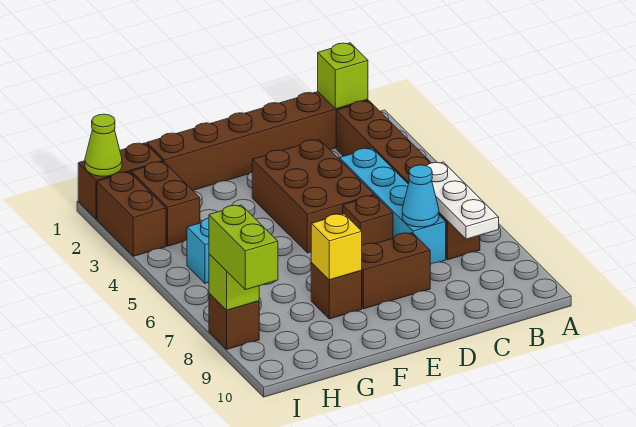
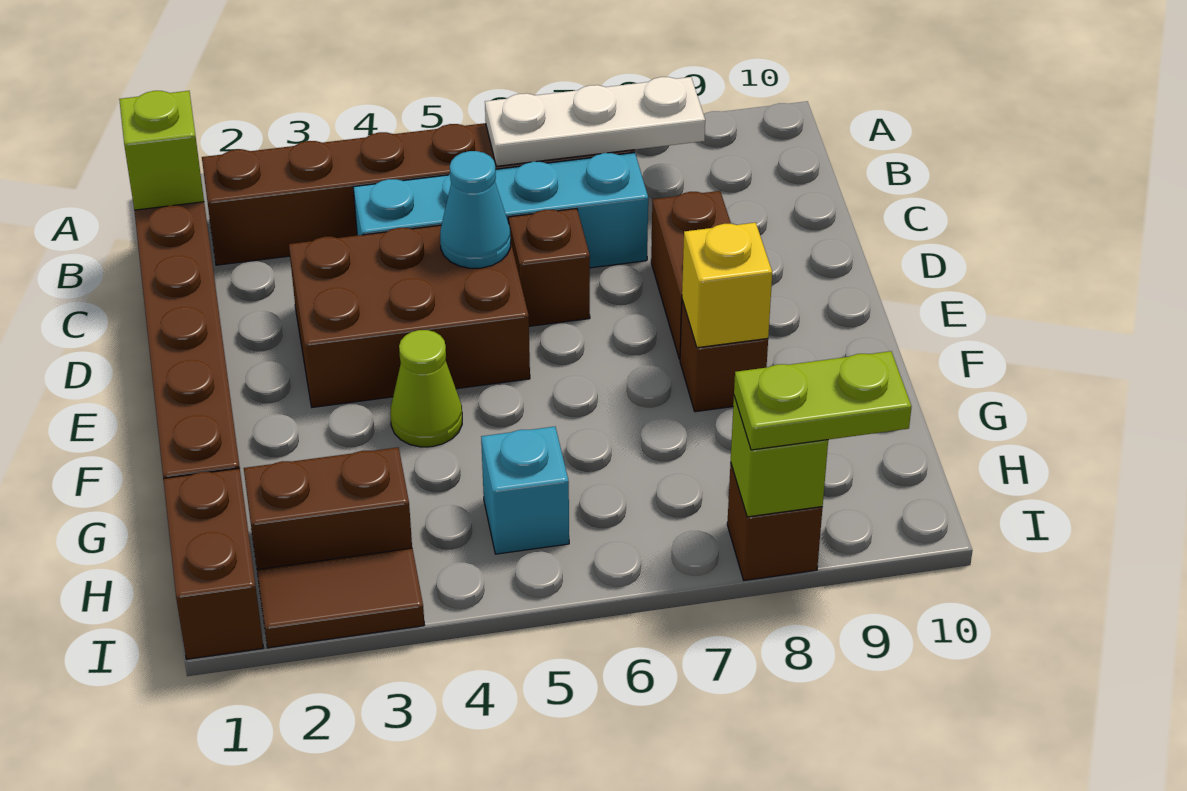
cyan cone C7 level 2 -> cyan cone D5 level 2
lime cone I1 level 2 -> lime cone F4 level 1
brown brick I2:I3 level 1 -> brown tile I2:I3 level 1
lime brick I8:I9 level 3 -> lime plate I8:I9 level 3

